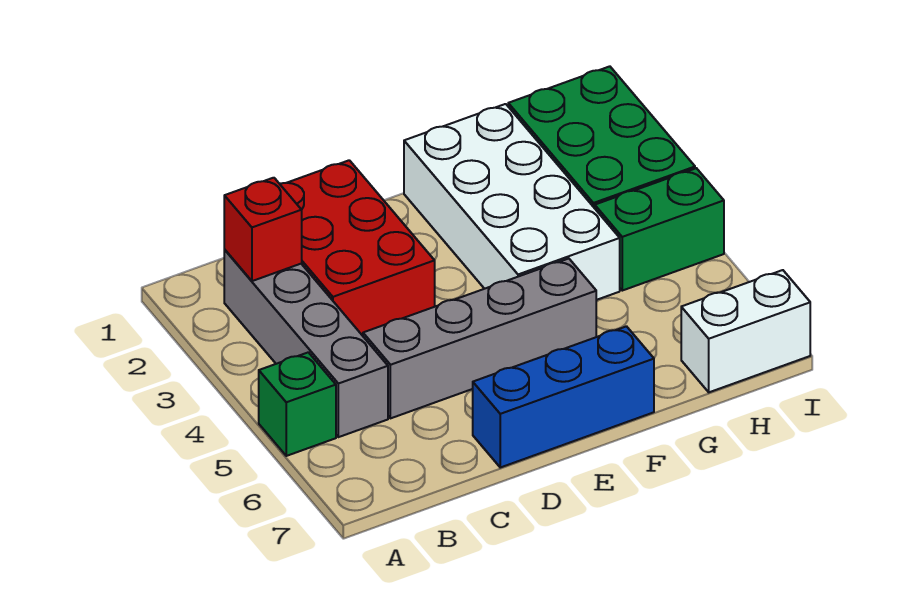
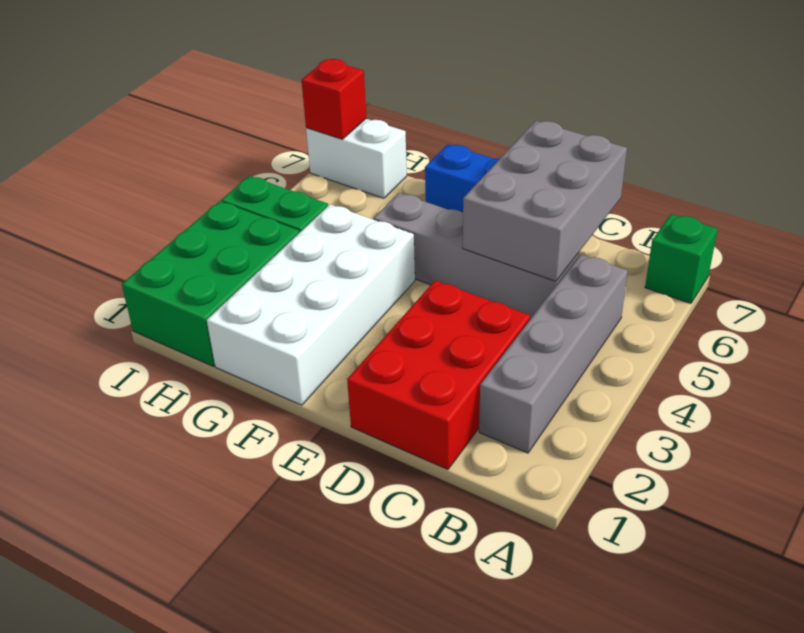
green brick A5 level 1 -> green brick A7 level 1
red brick B2 level 2 -> red brick I7 level 2
none -> grey brick C5:D7 level 2

